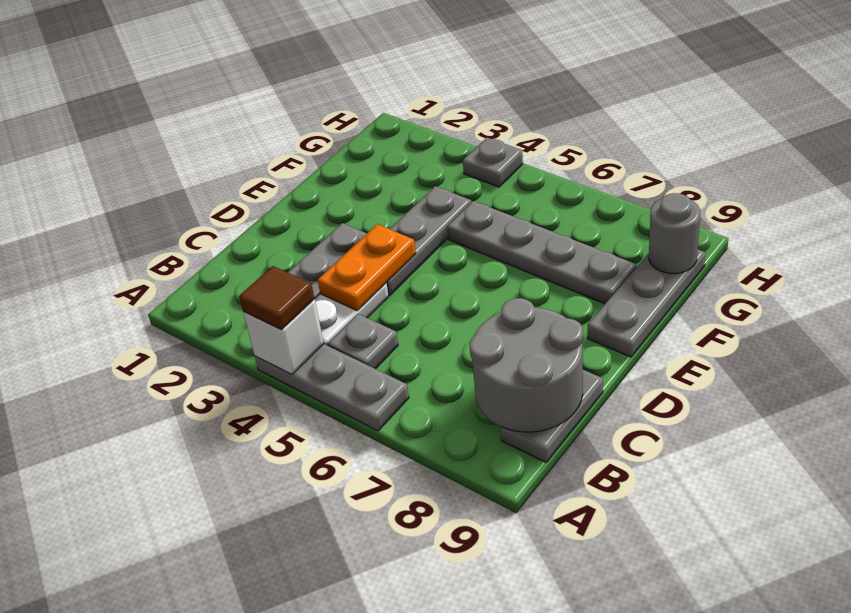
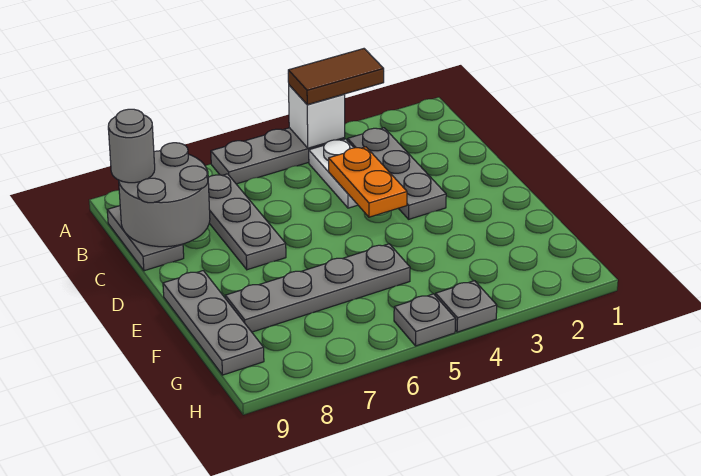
brown tile A4 level 3 -> brown tile A3:A4 level 3
grey plate B5 level 1 -> grey plate H5 level 1
grey plate D4:F4 level 1 -> grey plate B7:D7 level 1
grey round brick G9 level 2 -> grey round brick B9 level 3

